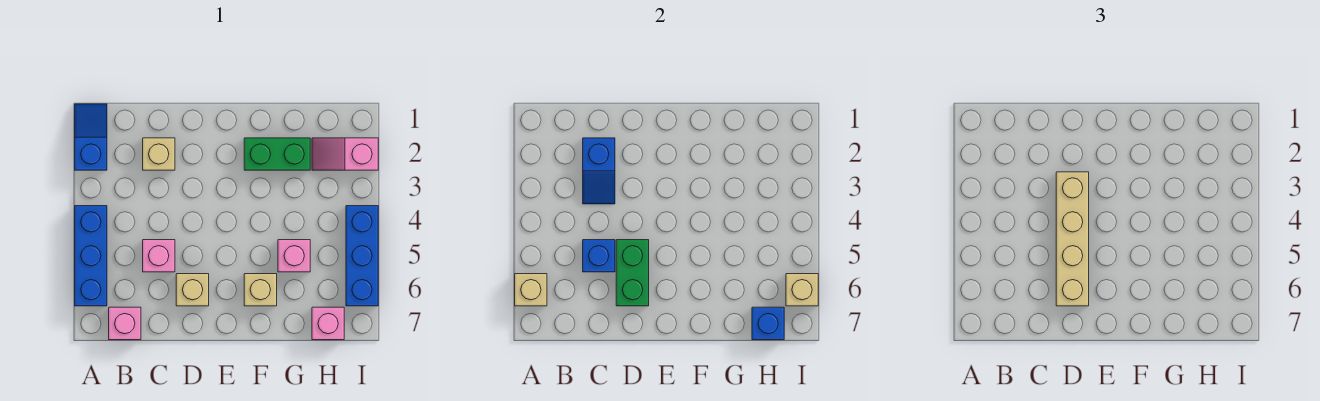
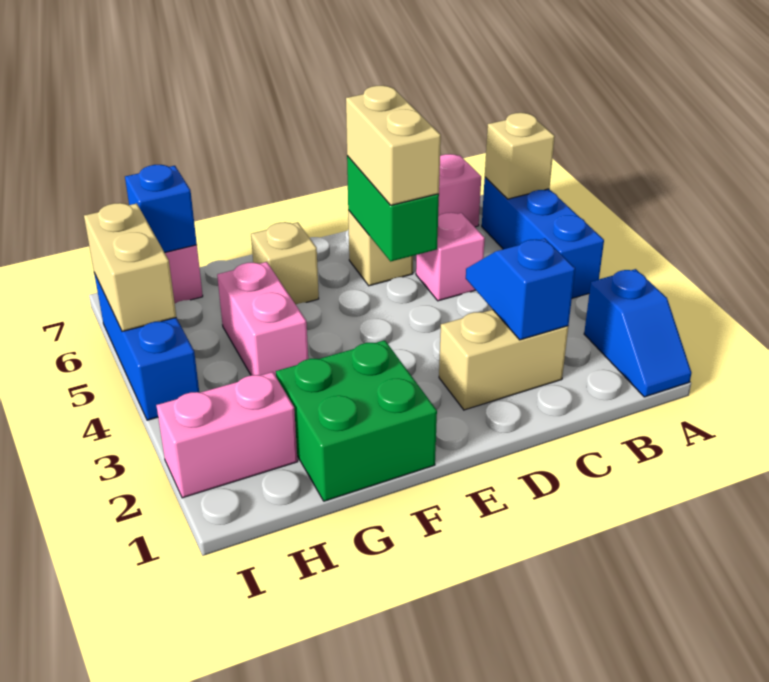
tan brick C2 level 1 -> tan brick C2:D2 level 1
blue brick C5 level 2 -> none
tan brick D3:D6 level 3 -> tan brick D5:D6 level 3
green brick F2:G2 level 1 -> green brick F1:G2 level 1
pink brick G5 level 1 -> pink brick G4:G5 level 1
pink slope H2:I2 level 1 top I -> pink brick H2:I2 level 1
tan brick I6 level 2 -> tan brick I5:I6 level 2

